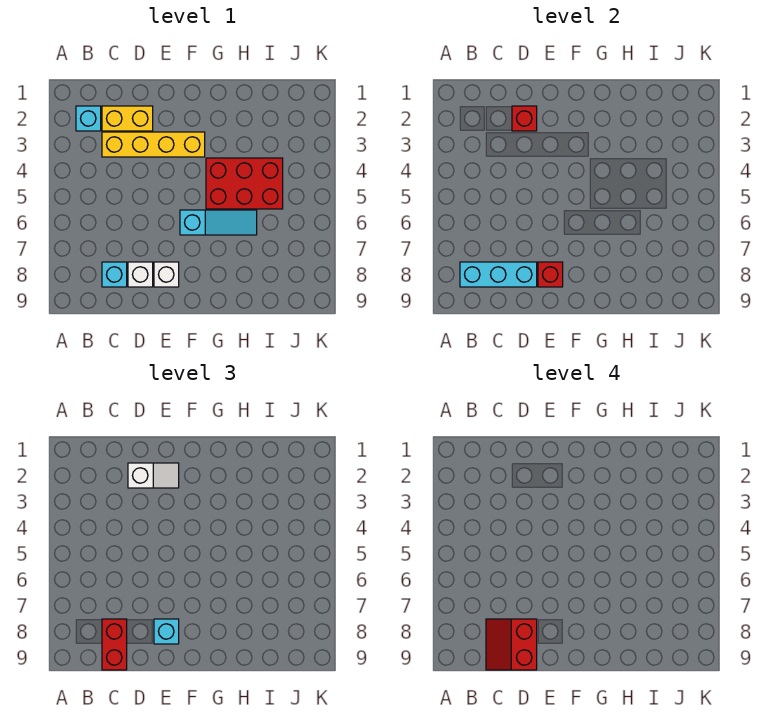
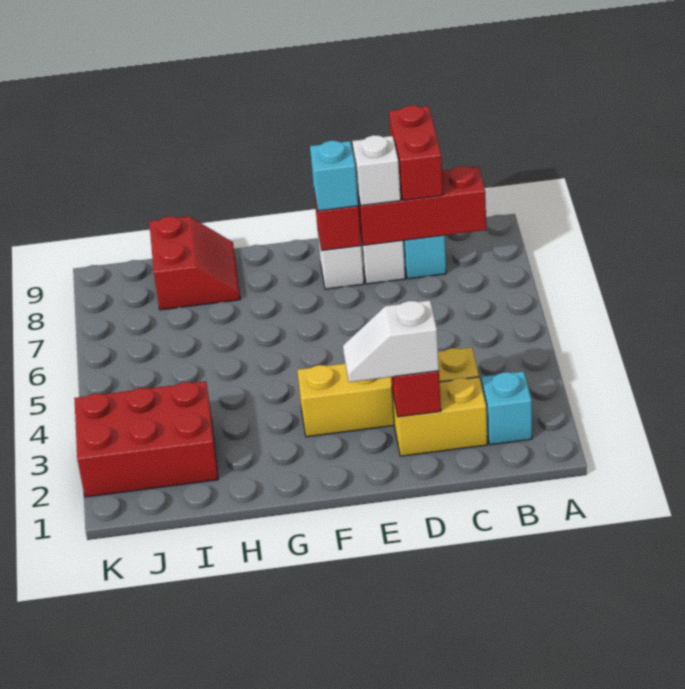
cyan brick B8:D8 level 2 -> red brick B8:D8 level 2
red slope C8:D9 level 4 top D -> red slope H8:I9 level 1 top I
none -> white brick D8 level 3
cyan slope F6:H6 level 1 top F -> none
red brick G4:I5 level 1 -> red brick I2:K3 level 1

